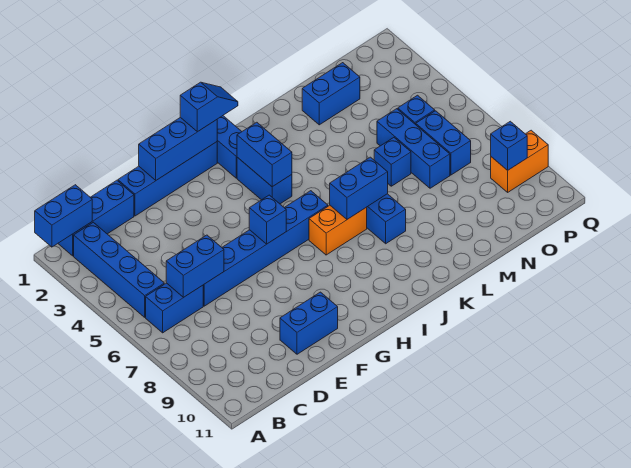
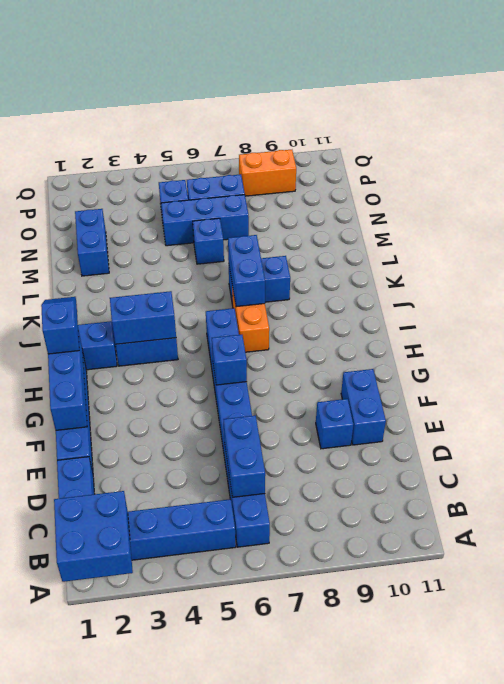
blue brick A1:B1 level 2 -> blue brick A1:B2 level 2
orange brick P9:Q9 level 1 -> orange brick P8:P9 level 1
blue brick P9 level 2 -> blue brick E9 level 1

